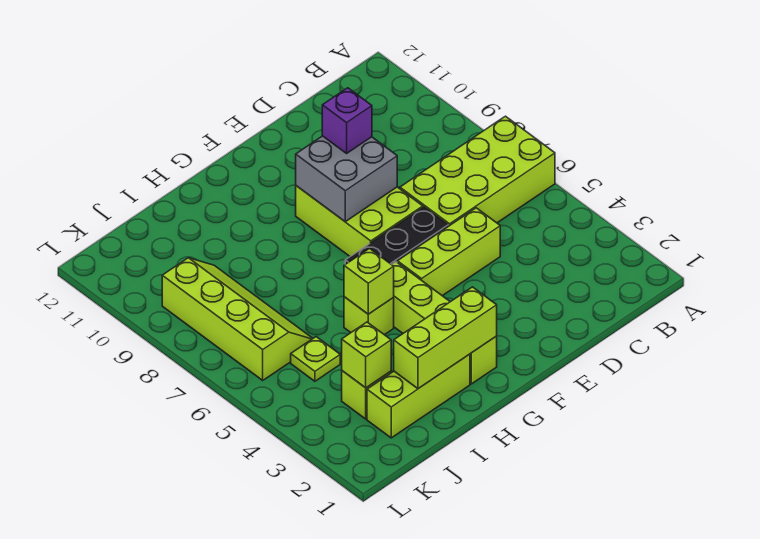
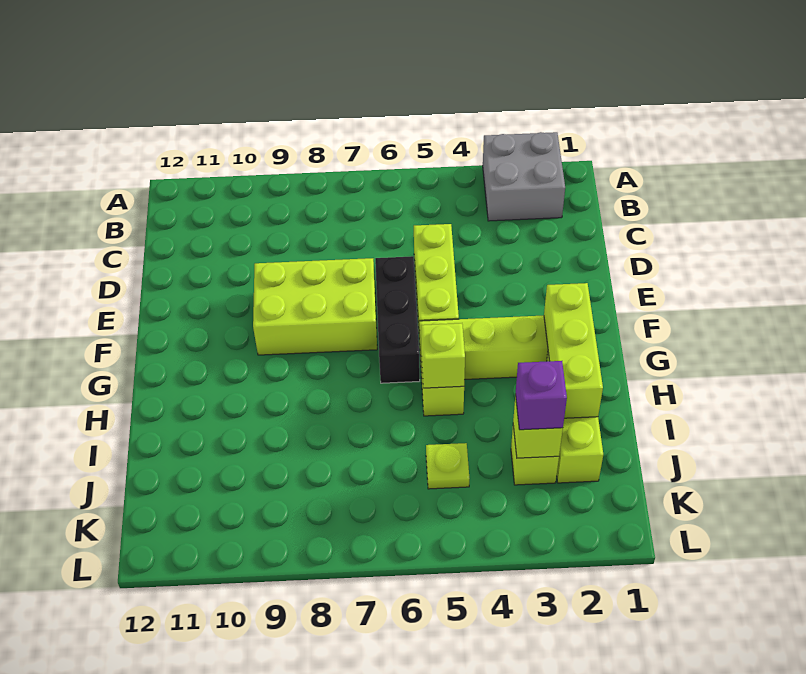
lime brick A6:D7 level 1 -> none
grey brick E8:F9 level 2 -> grey brick A2:B3 level 1
purple brick E9 level 3 -> purple brick J3 level 3
lime slope J6:K9 level 1 top K -> none

